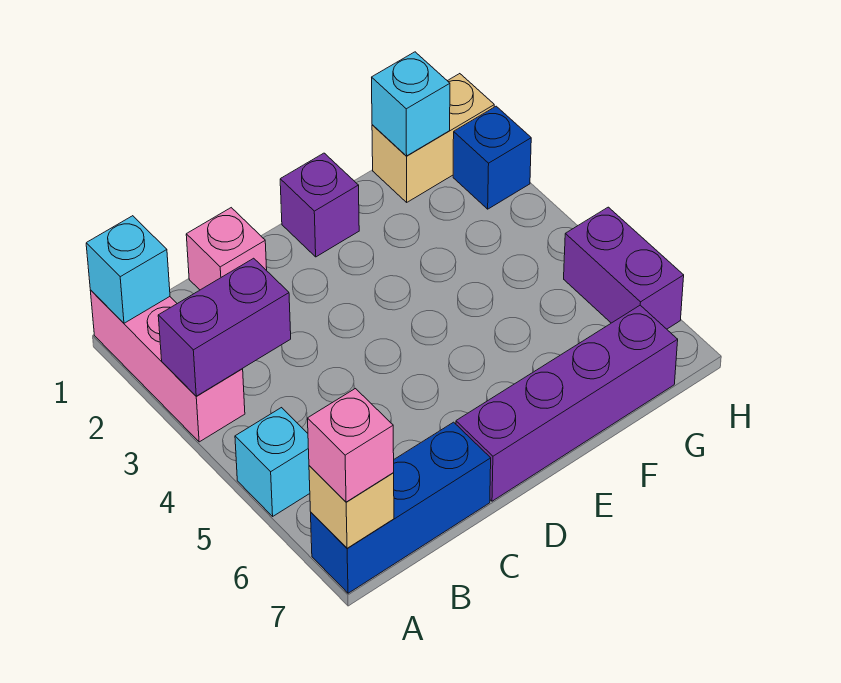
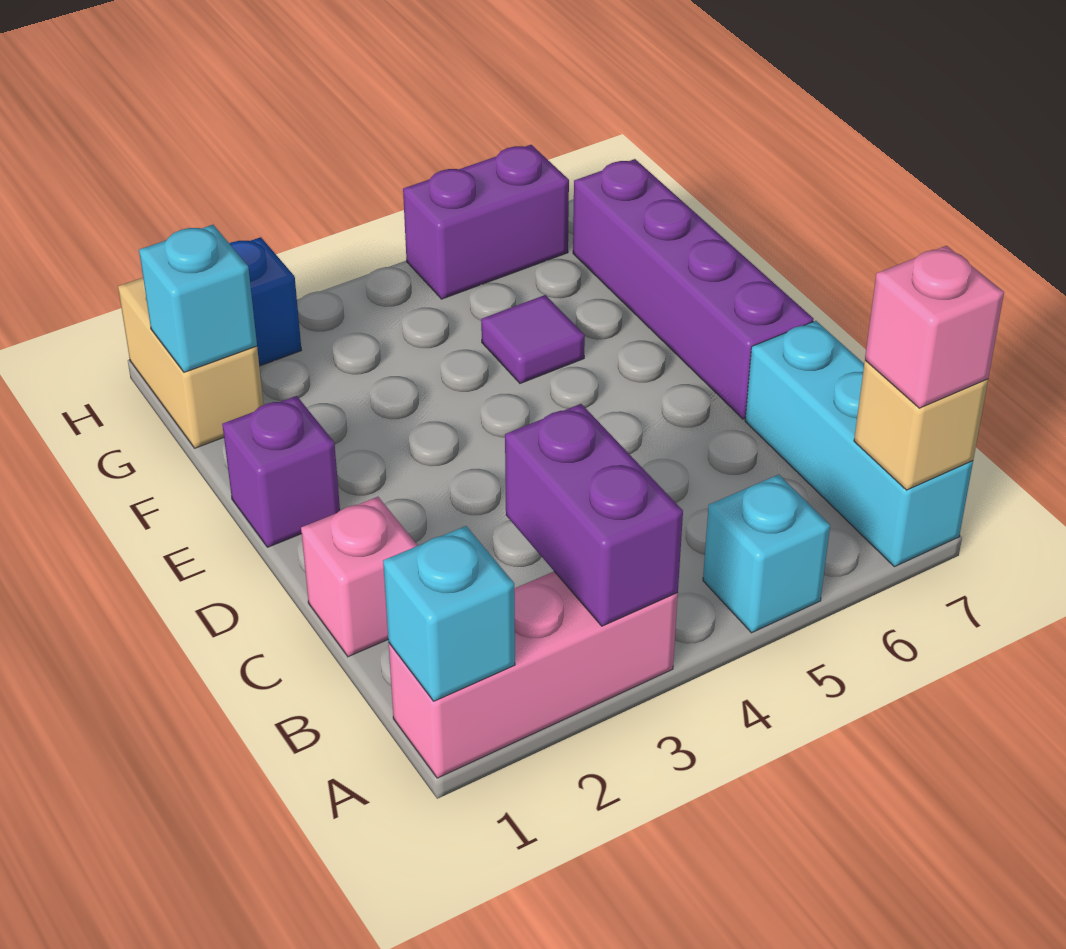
blue brick A7:C7 level 1 -> cyan brick A7:C7 level 1
none -> purple tile F5 level 1

